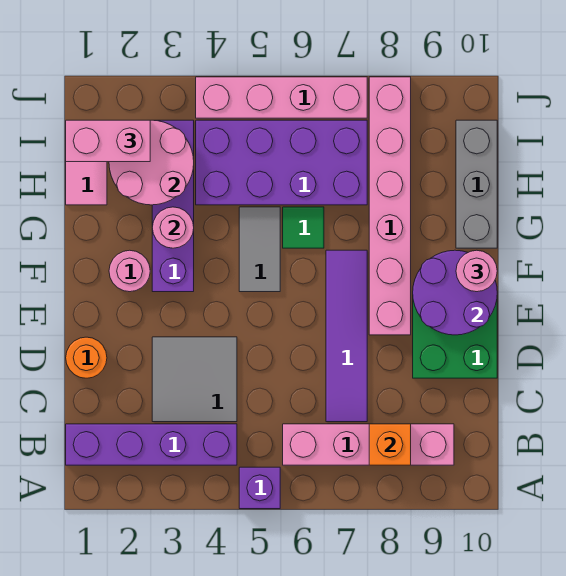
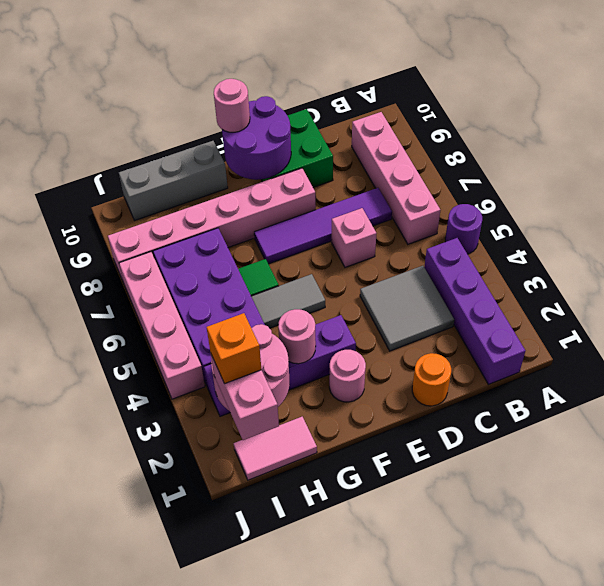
purple brick A5 level 1 -> purple round brick A5 level 1
orange brick B8 level 2 -> orange brick I2 level 4
none -> pink brick D6 level 1

